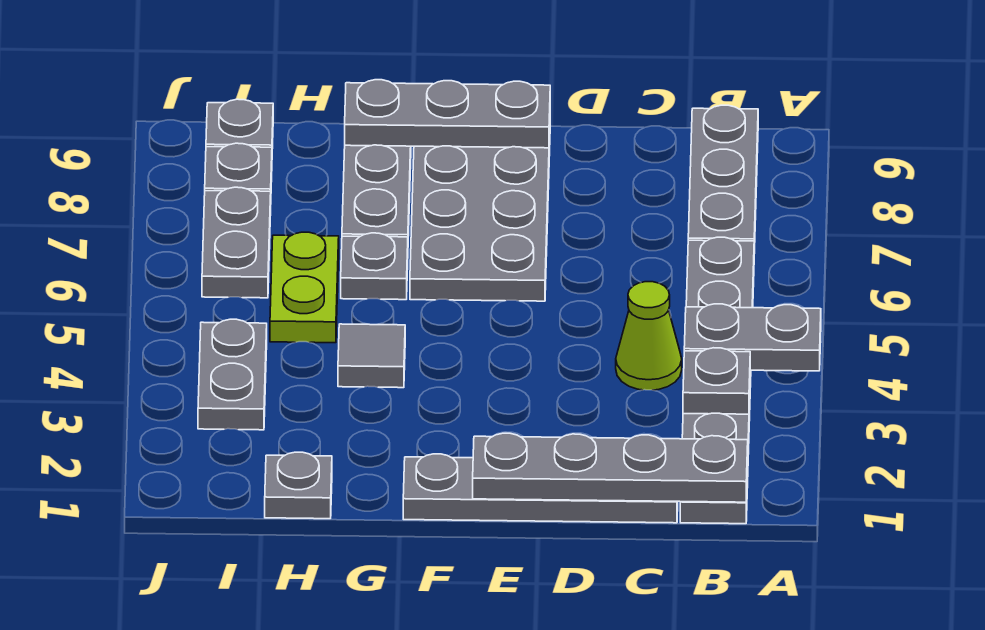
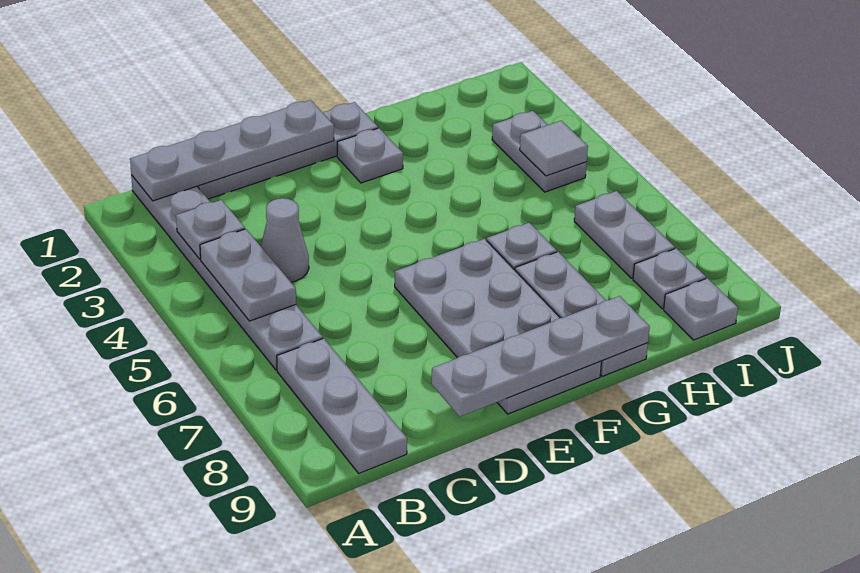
grey plate A4:B4 level 2 -> grey plate B4:B5 level 2
lime cone C4 level 1 -> grey cone C4 level 1
grey plate E9:G9 level 2 -> grey plate D9:G9 level 2
grey tile G4 level 1 -> grey tile I4 level 2
grey plate H1 level 1 -> grey plate F2 level 1
lime plate H5:H6 level 1 -> none

